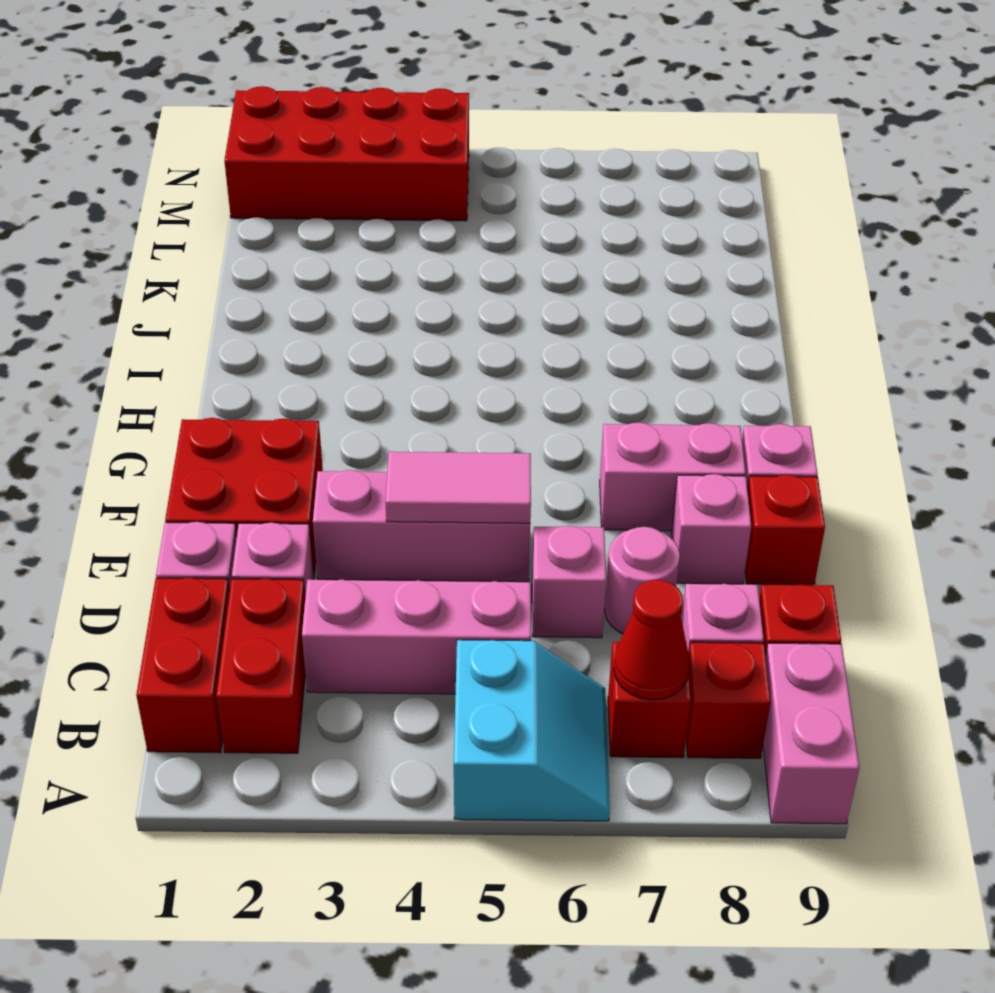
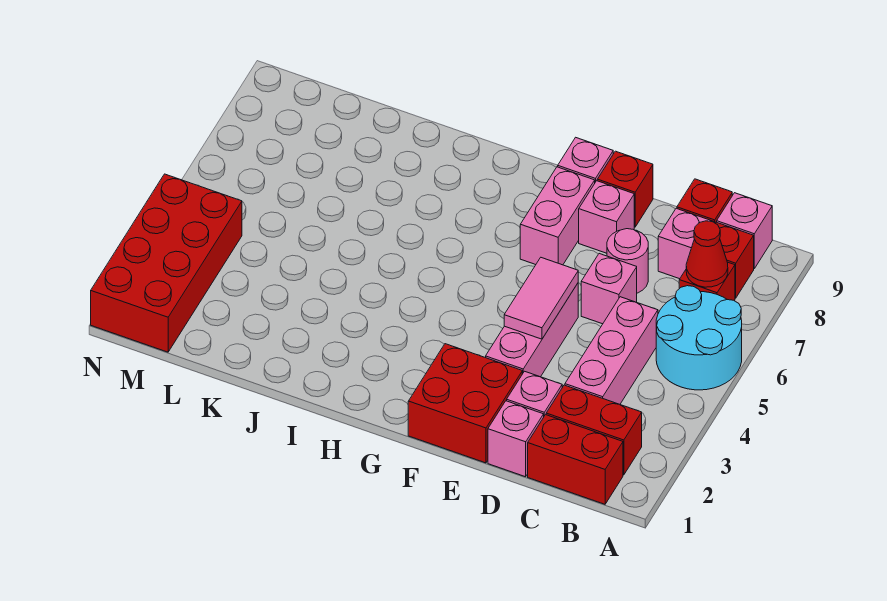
cyan slope A5:B6 level 1 top 5 -> cyan round brick A5:B6 level 1
pink brick A9:B9 level 1 -> pink brick B9 level 1

